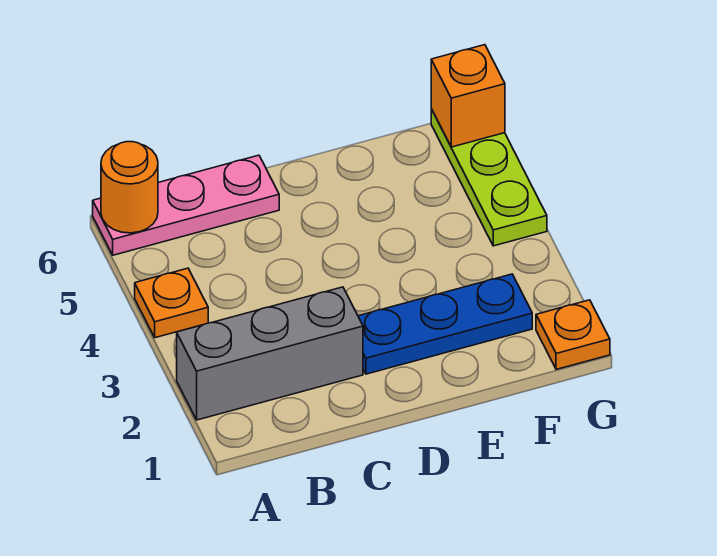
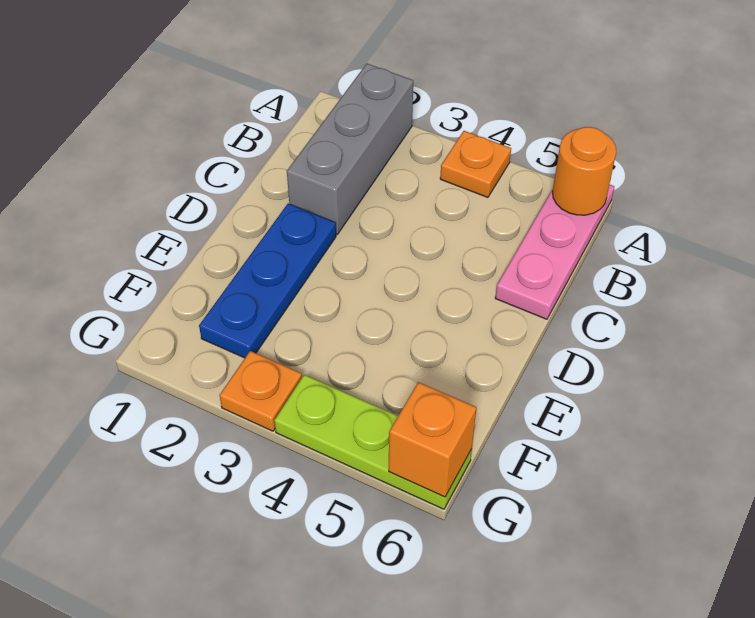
orange plate G1 level 1 -> orange plate G3 level 1

